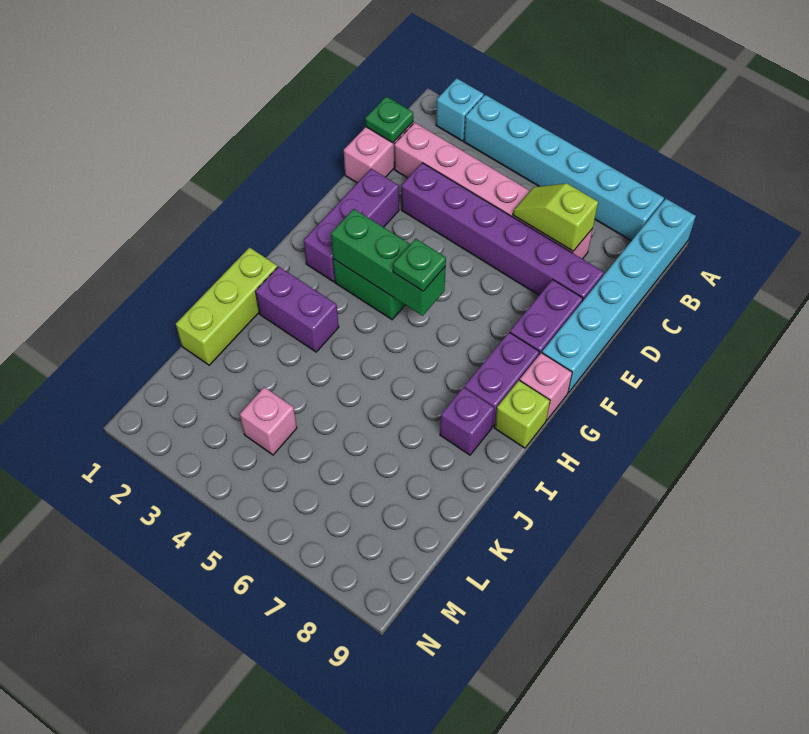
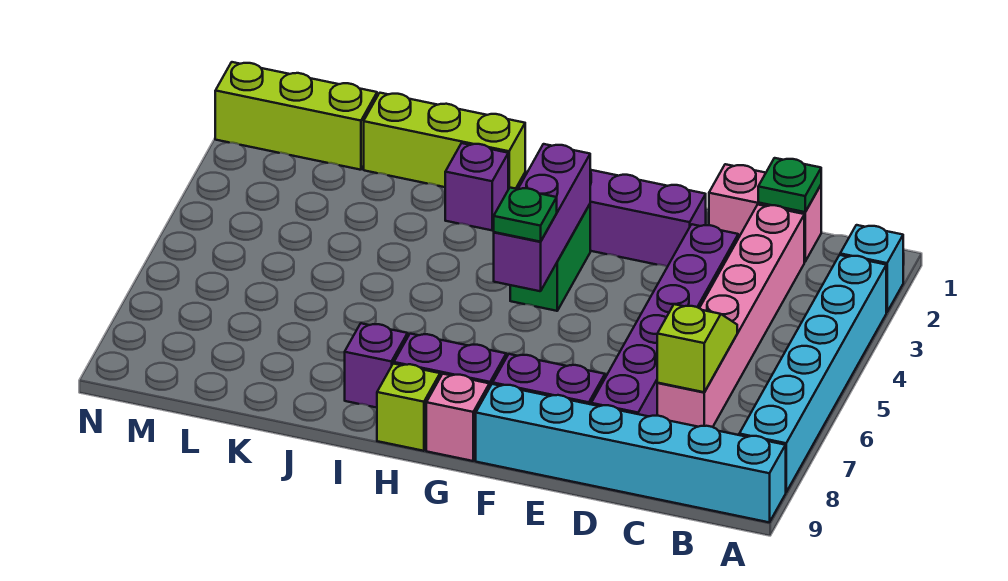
green brick G3:G5 level 2 -> purple brick G3:G5 level 2
purple brick I2:I3 level 1 -> purple brick I2 level 1
none -> lime brick L1:N1 level 1
pink brick L4 level 1 -> none

